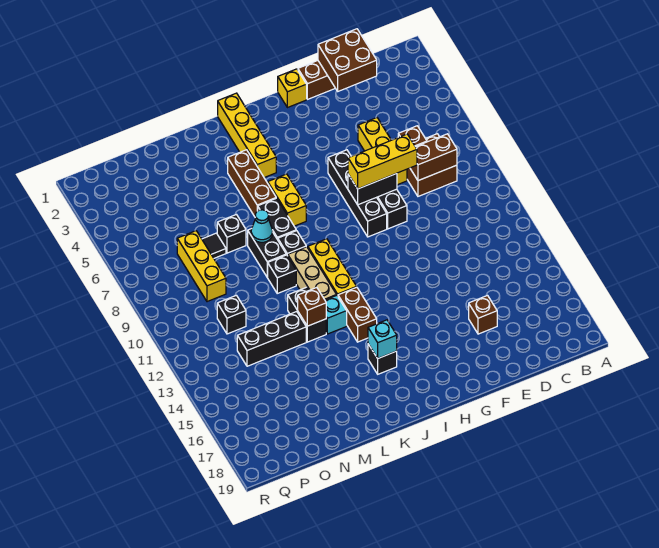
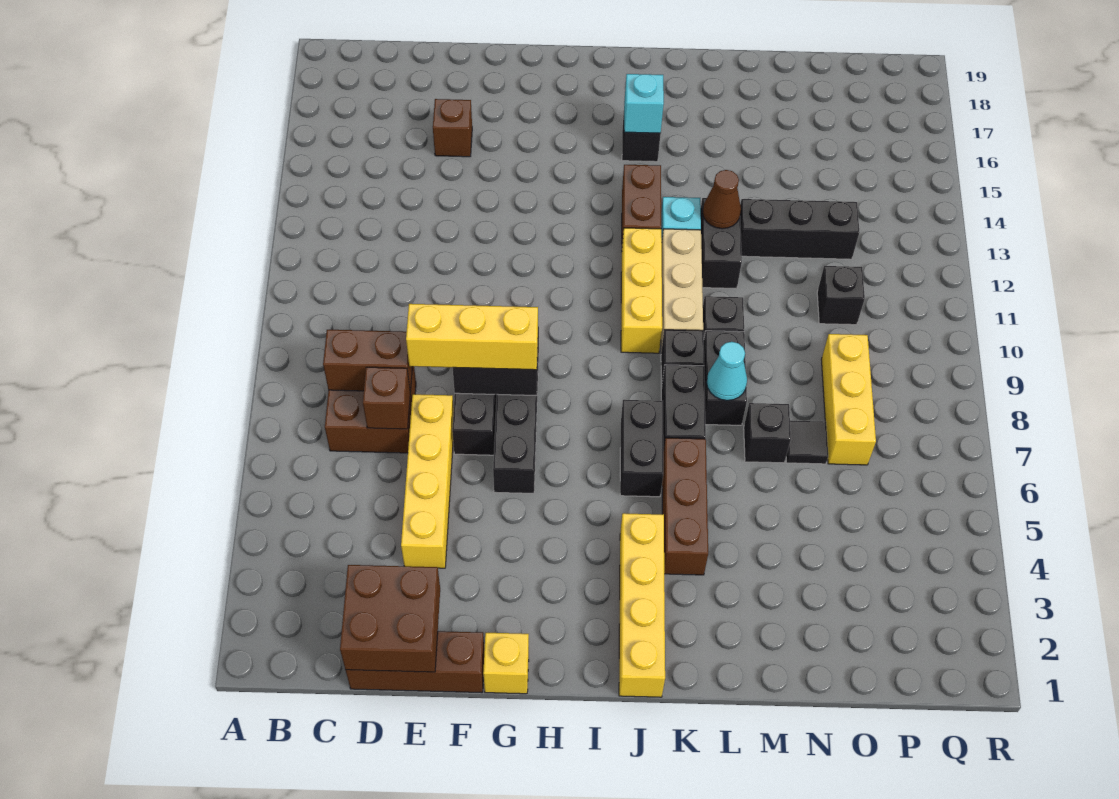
yellow brick E5:E7 level 1 -> yellow brick E4:E7 level 1
yellow brick J6:J7 level 1 -> black brick J6:J7 level 1
brown brick L13 level 2 -> brown cone L13 level 2

